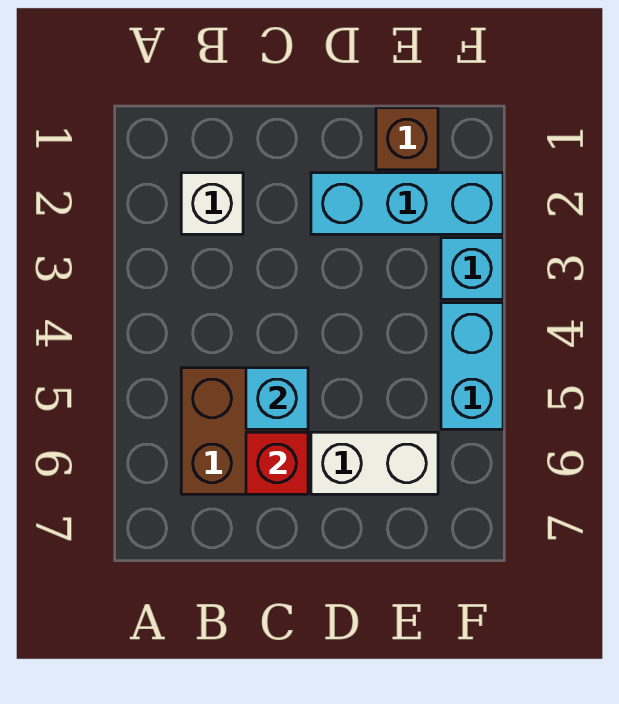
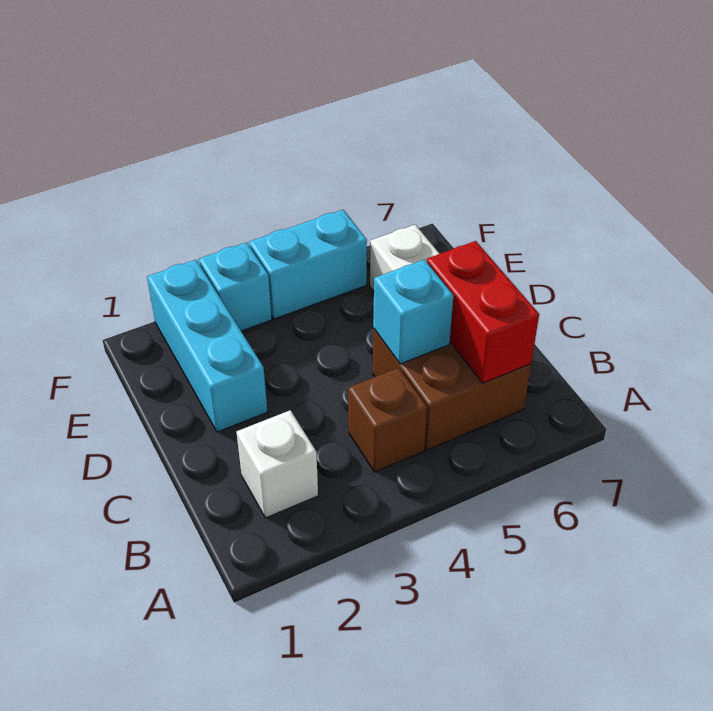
red brick C6 level 2 -> red brick B6:C6 level 2
brown brick E1 level 1 -> brown brick B4 level 1

